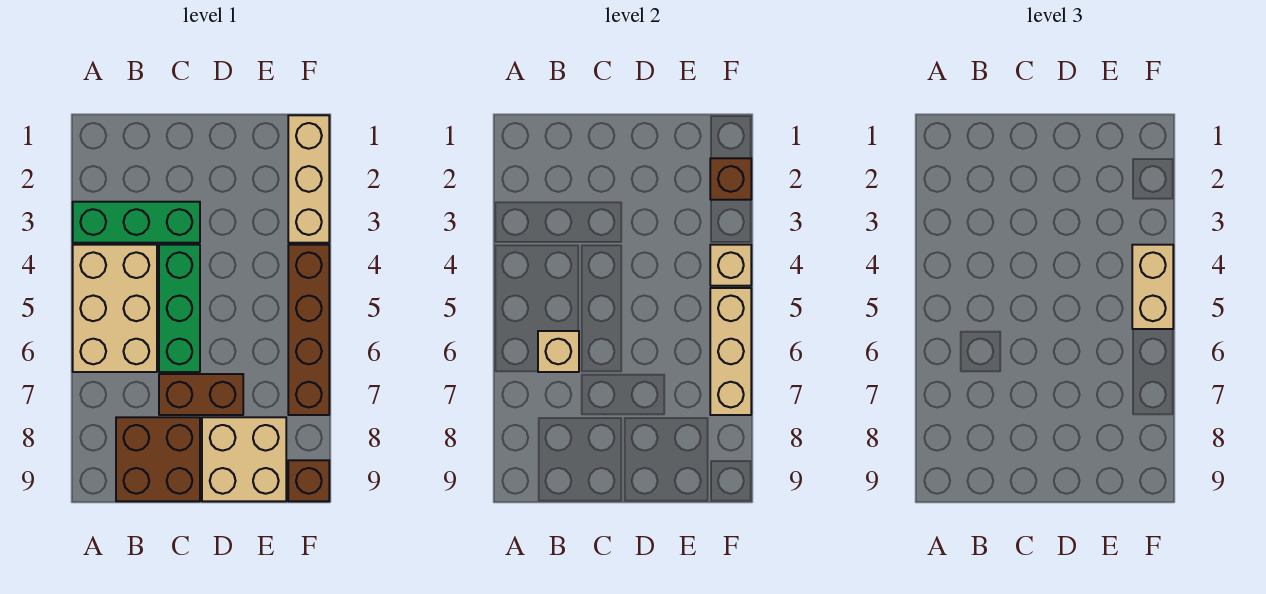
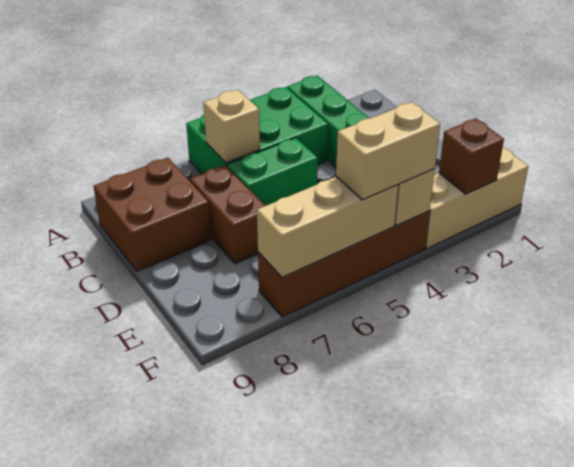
tan brick A4:B6 level 1 -> green brick A4:B6 level 1
green brick C4:C6 level 1 -> green brick C5:C6 level 1
tan brick D8:E9 level 1 -> none
brown brick F9 level 1 -> none

